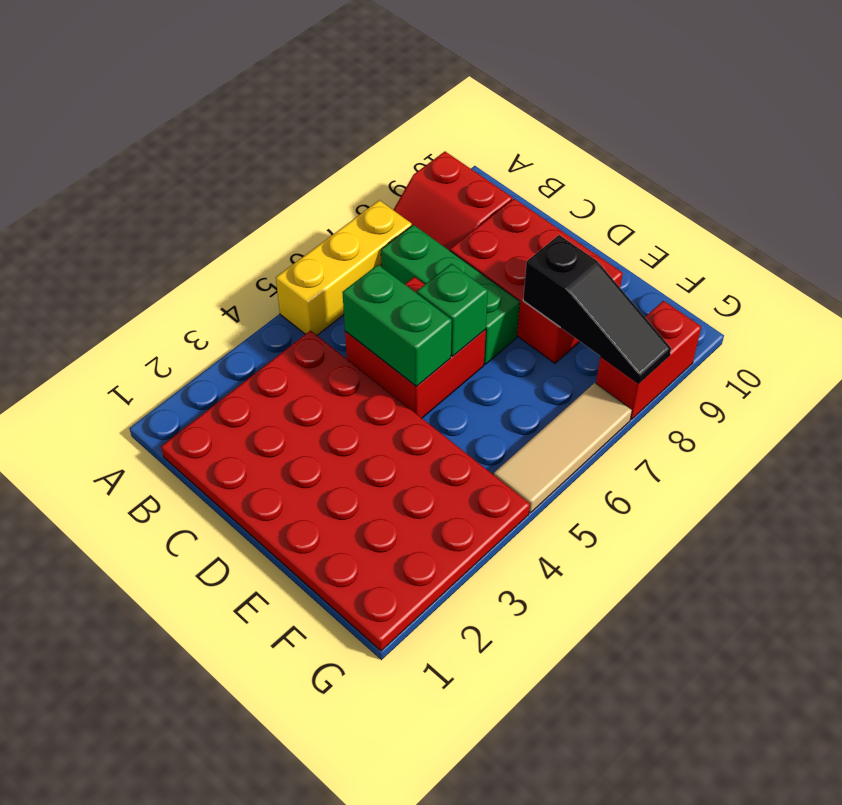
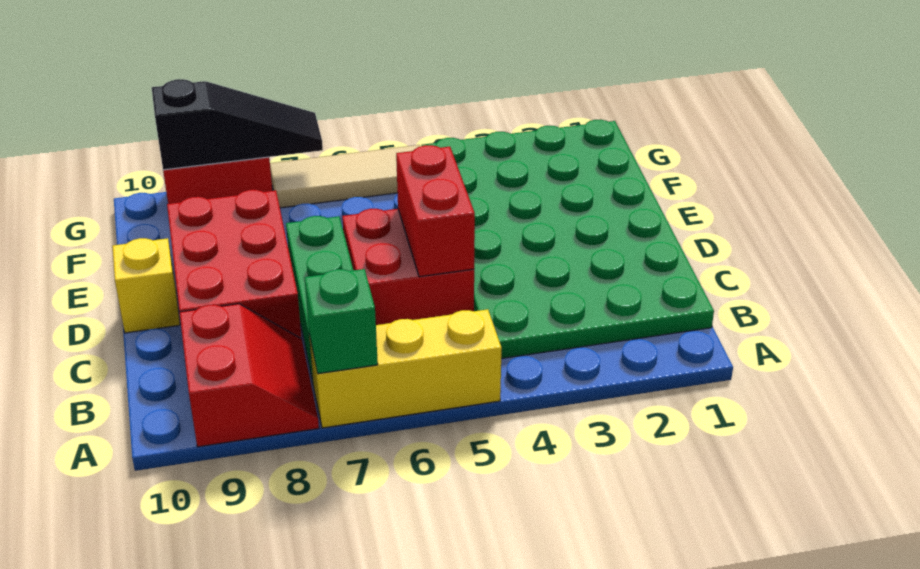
red plate B1:G4 level 1 -> green plate B1:G4 level 1
green brick C5:D5 level 2 -> red brick C5:D5 level 2
green brick D6 level 2 -> green brick A7 level 2
none -> yellow brick D10 level 1
black slope E8:G8 level 2 top E -> black slope G7:G9 level 2 top 9

